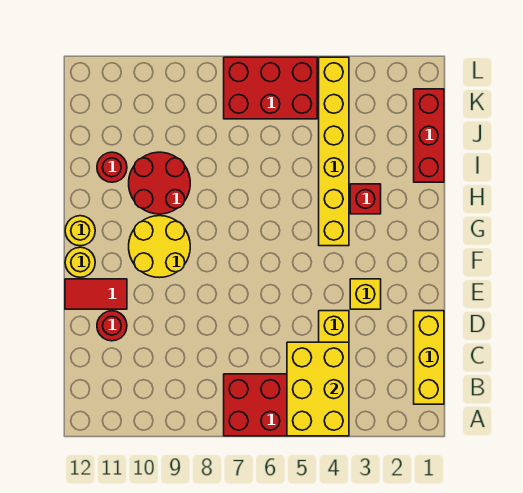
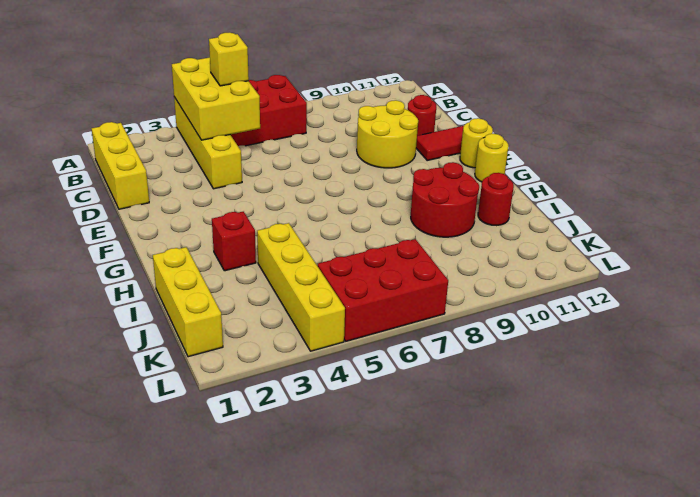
yellow brick E3 level 1 -> yellow brick B5 level 3
yellow round brick F9:G10 level 1 -> yellow round brick D9:E10 level 1
yellow brick G4:L4 level 1 -> yellow brick I4:L4 level 1
red brick I1:K1 level 1 -> yellow brick I1:K1 level 1

